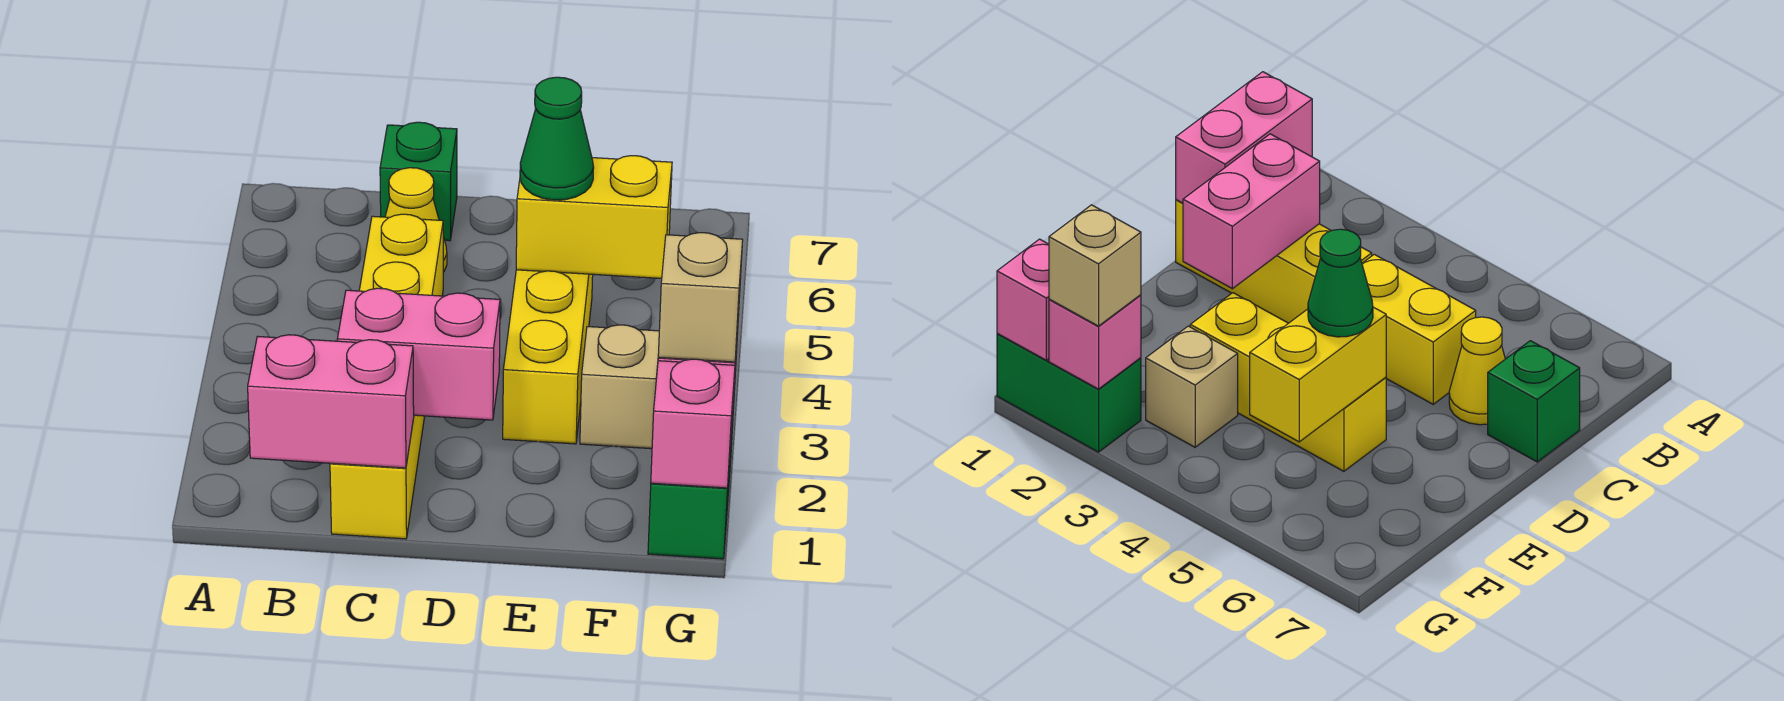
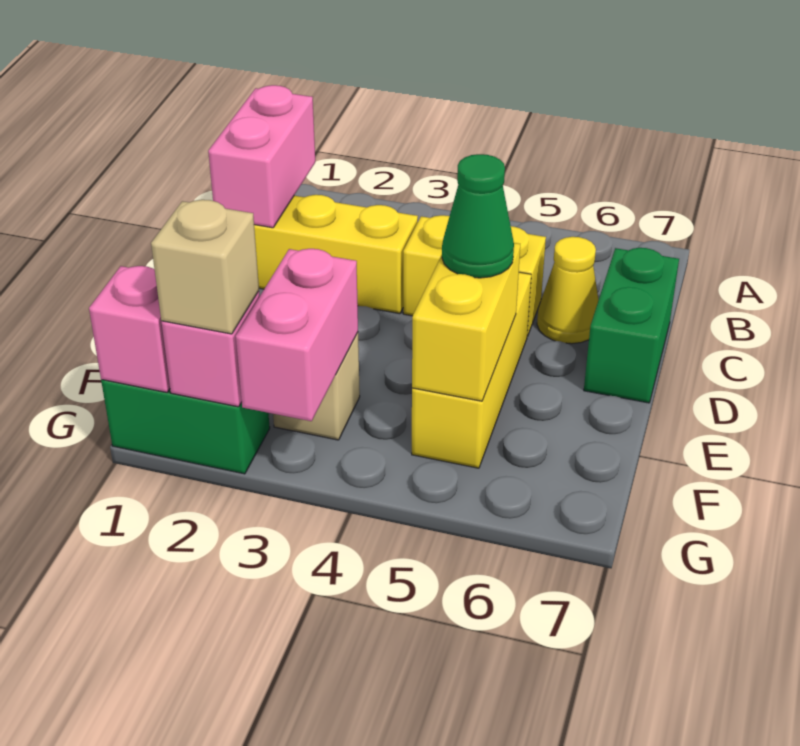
pink brick C2:D2 level 2 -> pink brick F3:G3 level 2
green brick C7 level 1 -> green brick C7:D7 level 1
yellow brick E3:E5 level 1 -> yellow brick D5:F5 level 1

